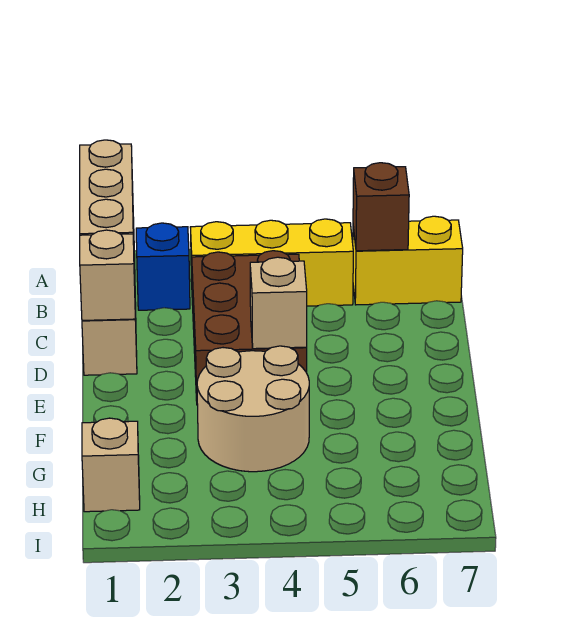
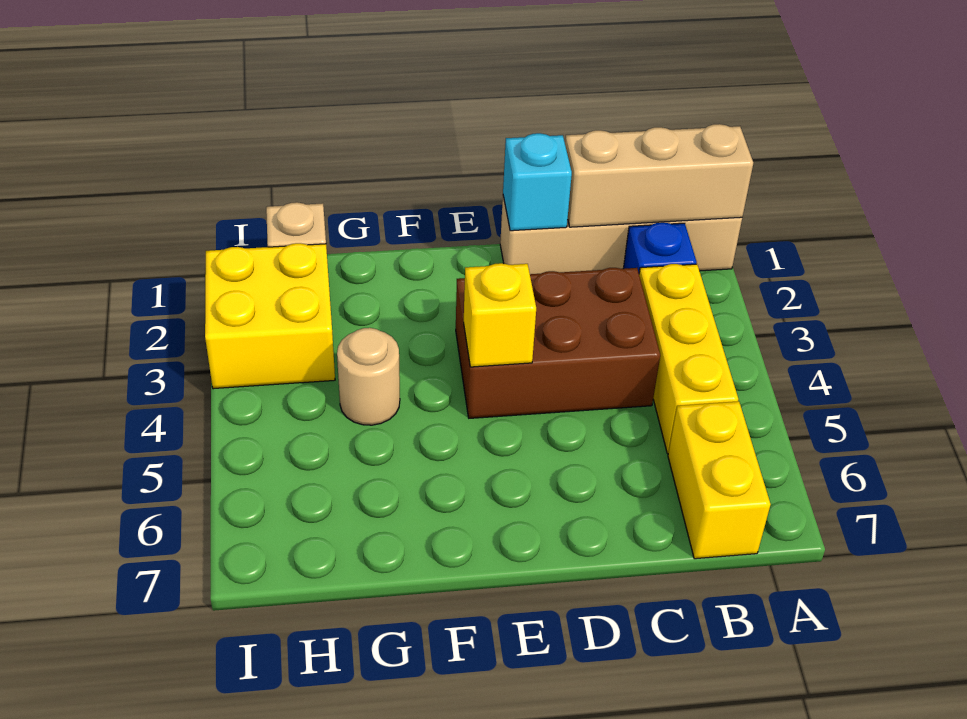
brown brick B6 level 2 -> none
tan brick D1 level 2 -> cyan brick D1 level 2
tan brick E4 level 2 -> yellow brick E4 level 2
tan round brick F3:G4 level 1 -> tan round brick G4 level 1
none -> yellow brick H2:I3 level 1

